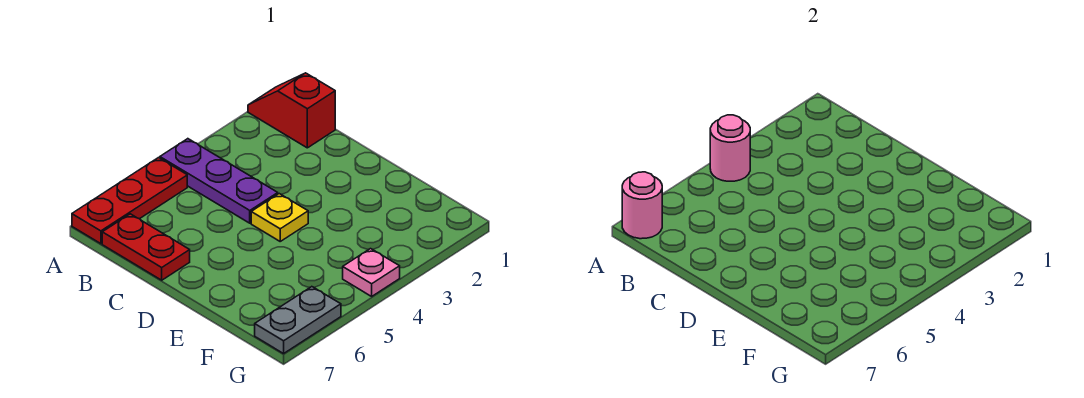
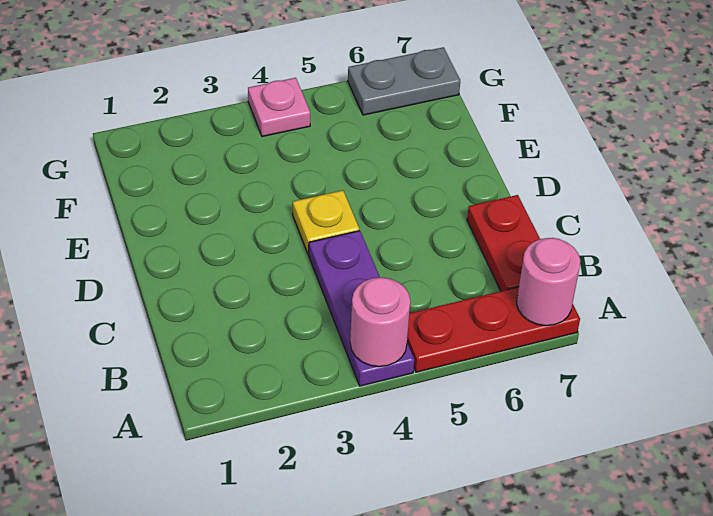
red slope A1:B1 level 1 top B -> none

